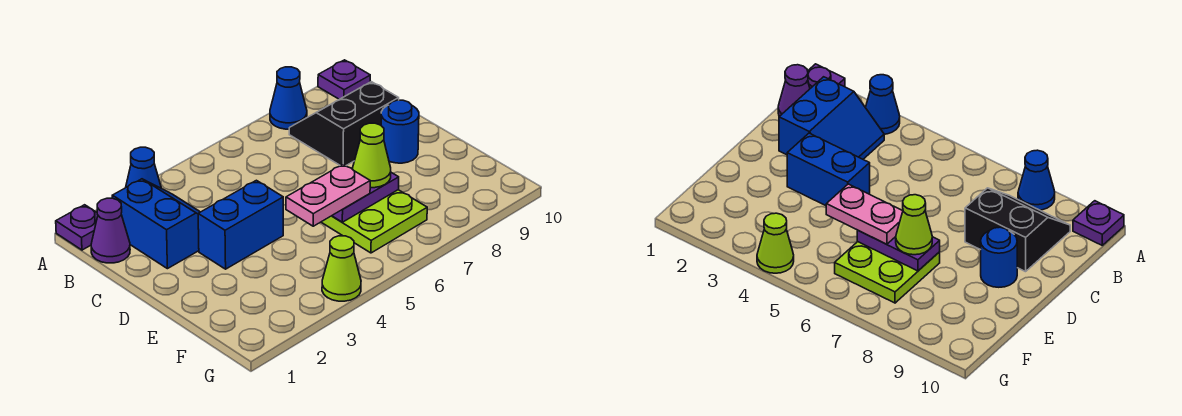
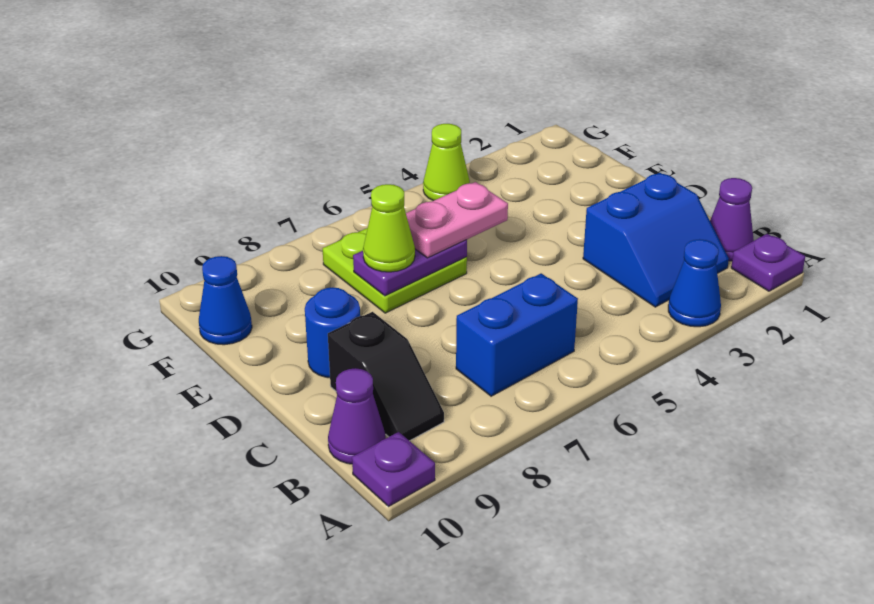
blue cone A8 level 1 -> blue cone F10 level 1
blue slope B2:C3 level 1 top 2 -> blue slope B2:C3 level 1 top C
black slope B8:C9 level 1 top C -> black slope B9:C9 level 1 top C
none -> purple cone B10 level 1
blue brick D3:D4 level 1 -> blue brick B6:B7 level 1

